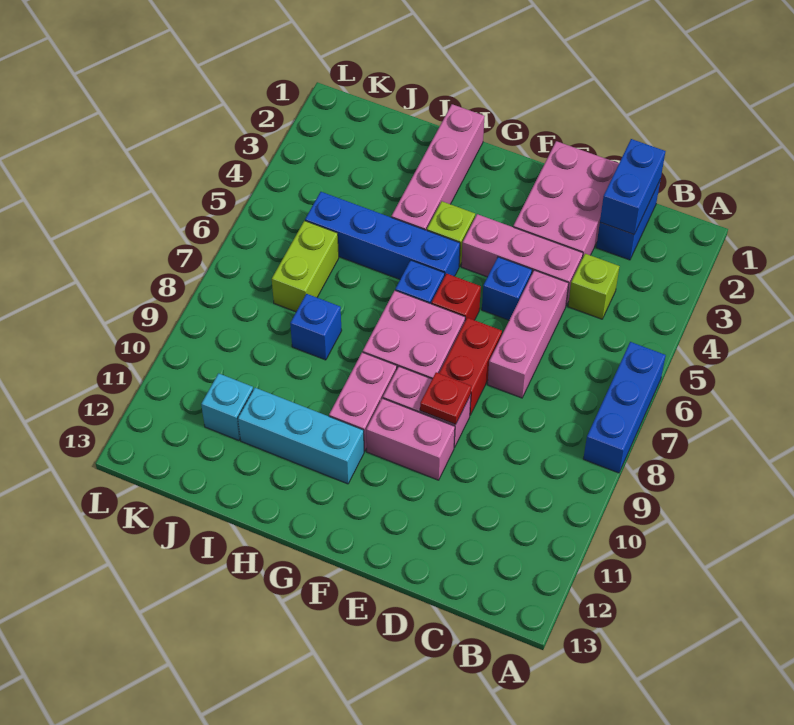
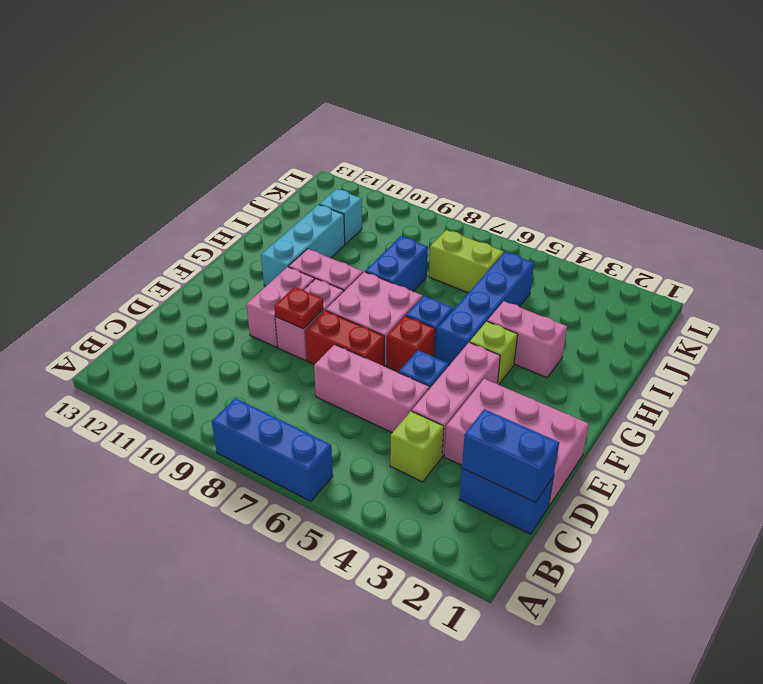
pink brick H1:H4 level 1 -> pink brick H3:H4 level 1
blue brick I8 level 1 -> blue brick H8:I8 level 1

